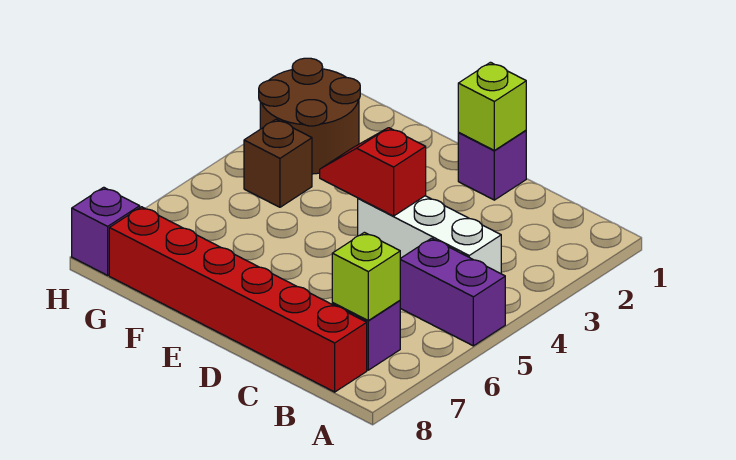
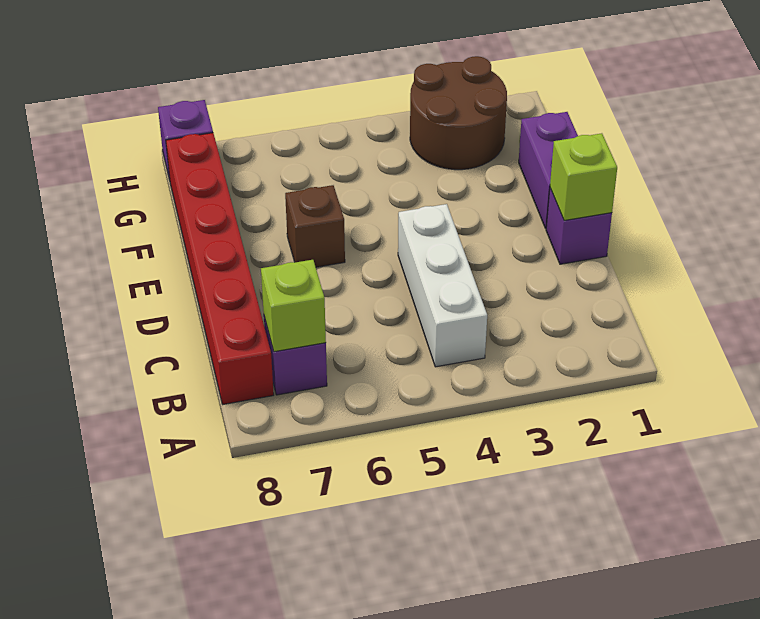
purple brick A5:B5 level 1 -> purple brick E1:F1 level 1
red slope D4:E4 level 2 top D -> none
brown brick G4 level 1 -> brown brick E6 level 1

